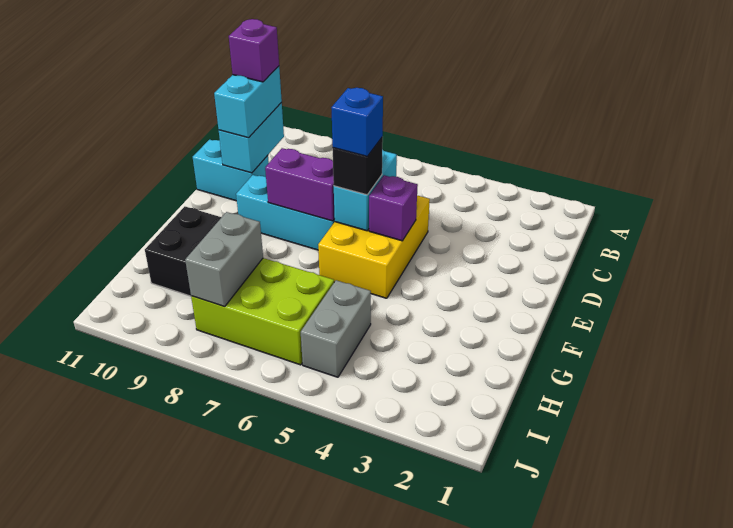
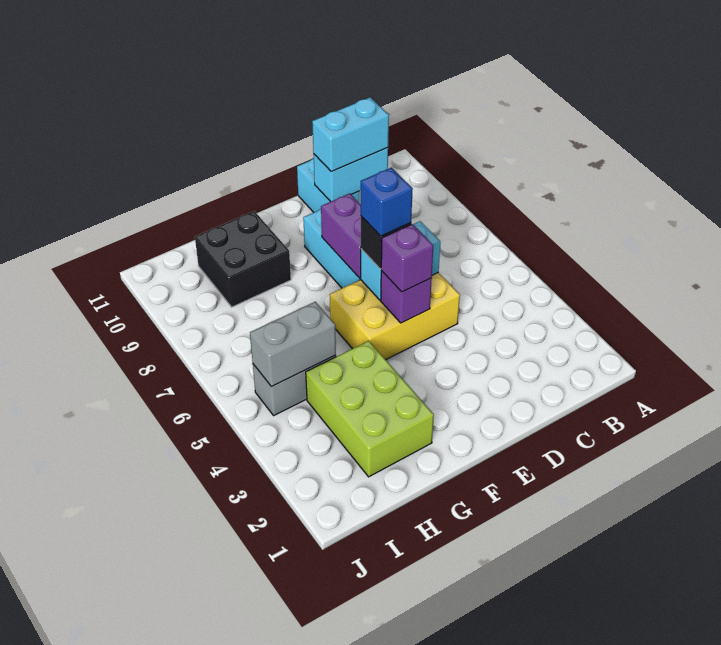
purple brick C10 level 4 -> purple brick E5 level 3
lime brick H6:I8 level 1 -> lime brick G2:H4 level 1
grey brick H8:I8 level 2 -> grey brick H5:I5 level 2

